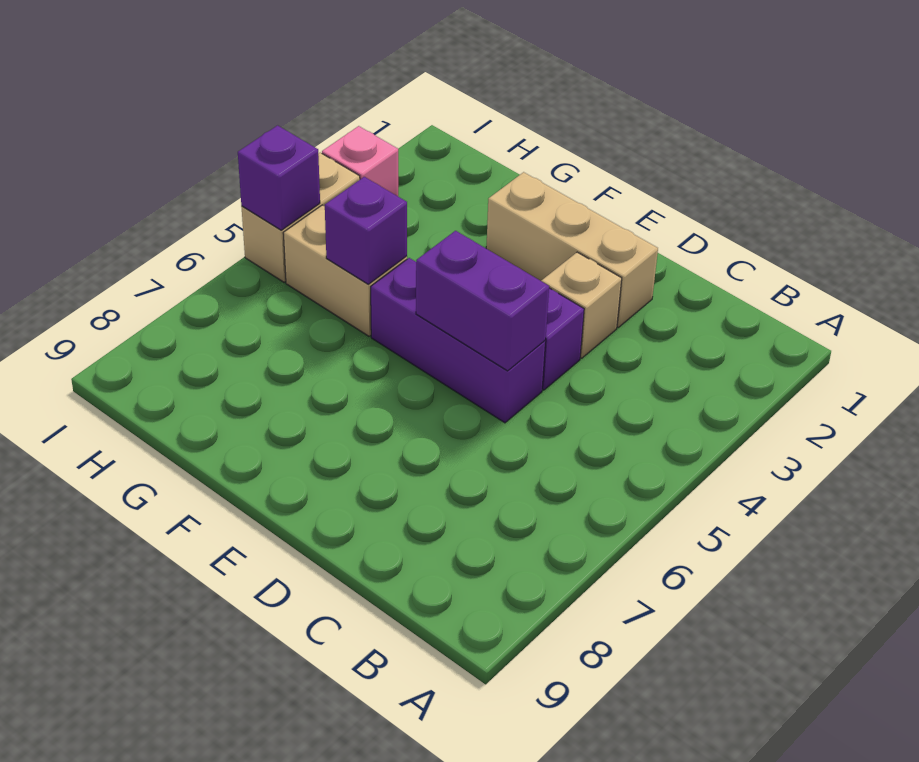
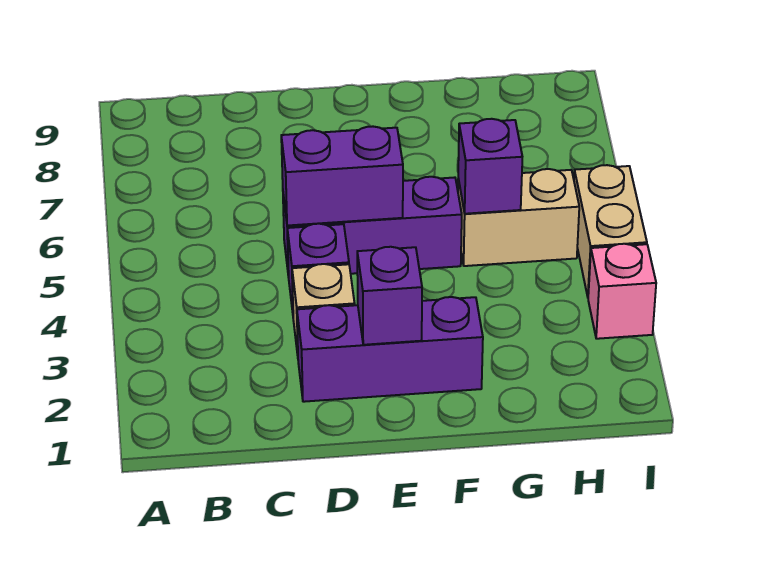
tan brick D2:F2 level 1 -> purple brick D2:F2 level 1
purple brick I5 level 2 -> purple brick E2 level 2

